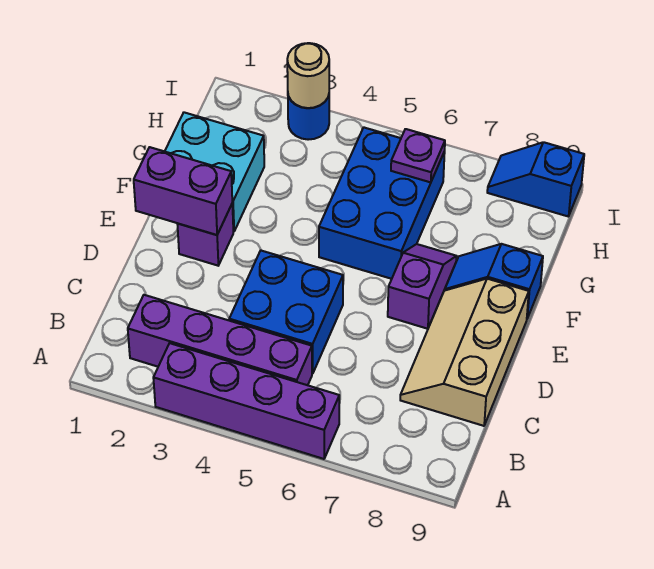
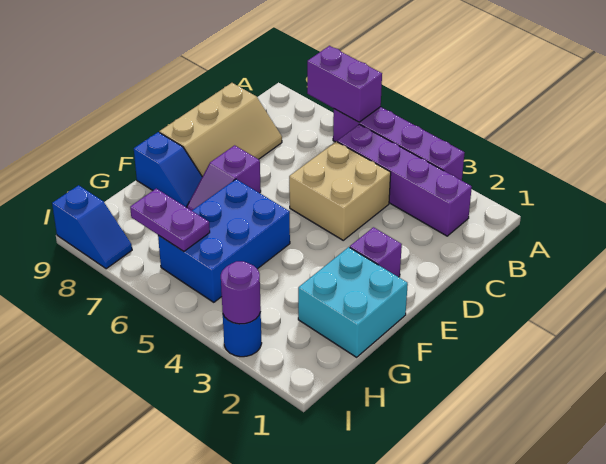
blue brick C4:D5 level 1 -> tan brick C4:D5 level 1
purple brick E1:E2 level 2 -> purple brick A6:A7 level 2
purple plate H6 level 2 -> purple plate H6:H7 level 2
tan round brick I3 level 2 -> purple round brick I3 level 2

